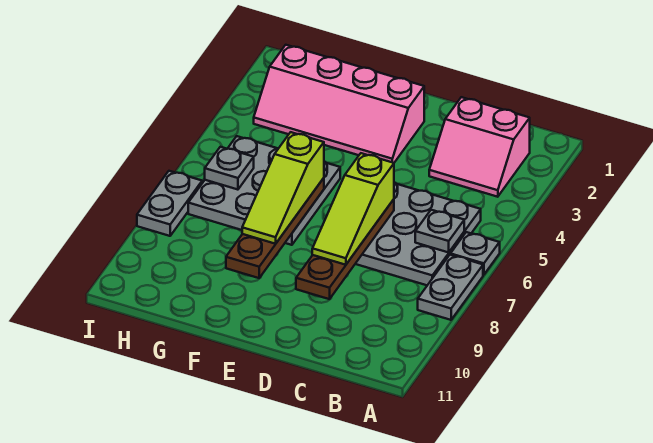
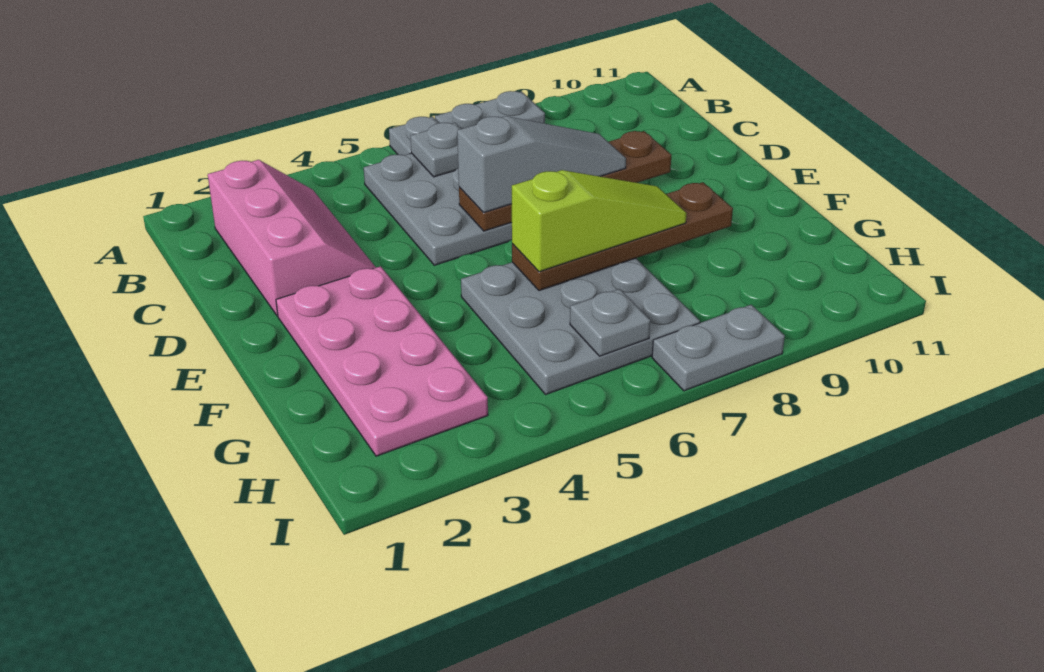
pink slope B2:C3 level 1 top 2 -> pink slope B2:D3 level 1 top 2
lime slope D6:D8 level 3 top 6 -> grey slope D6:D8 level 3 top 6
pink slope E2:H3 level 1 top 2 -> pink plate E2:H3 level 1

